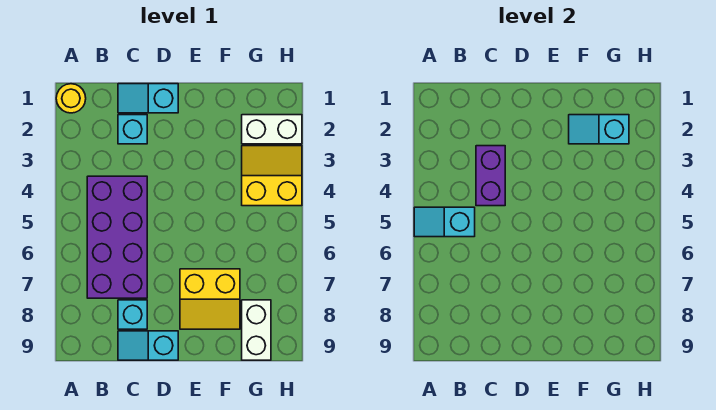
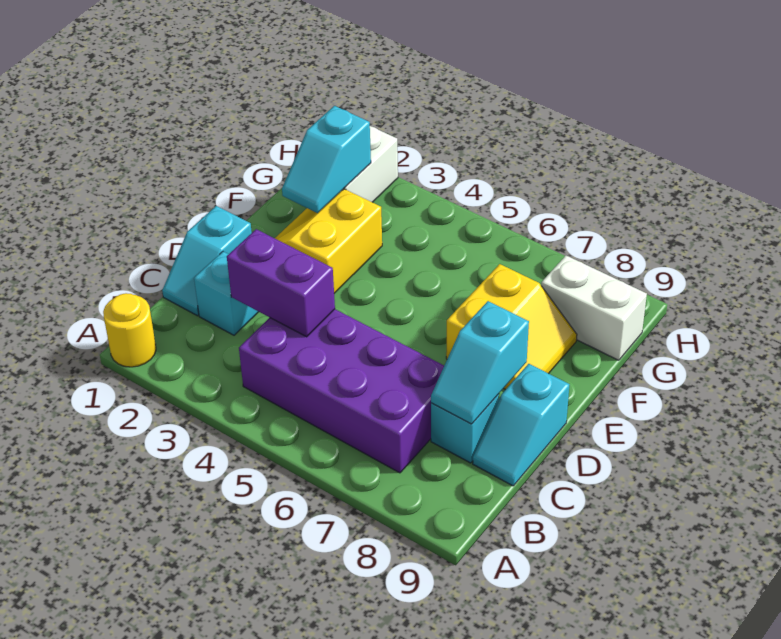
cyan slope A5:B5 level 2 top B -> cyan slope C8:D8 level 2 top D
yellow slope G3:H4 level 1 top 4 -> yellow slope E2:F3 level 1 top 3

